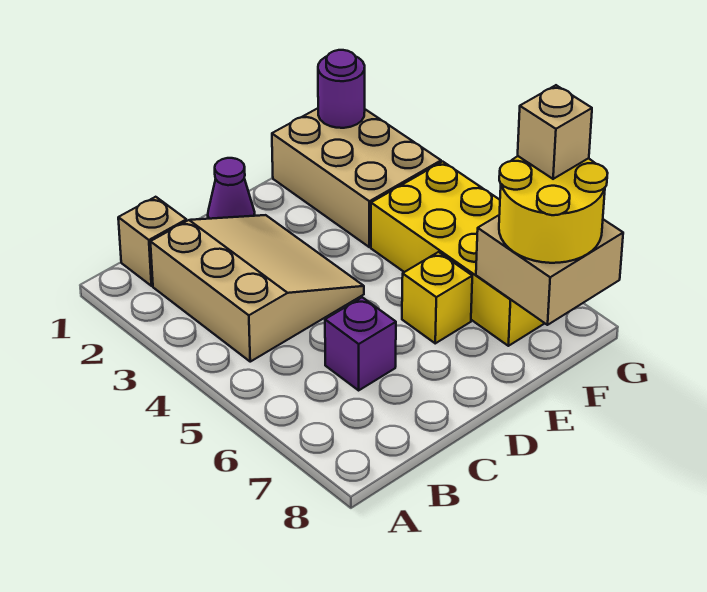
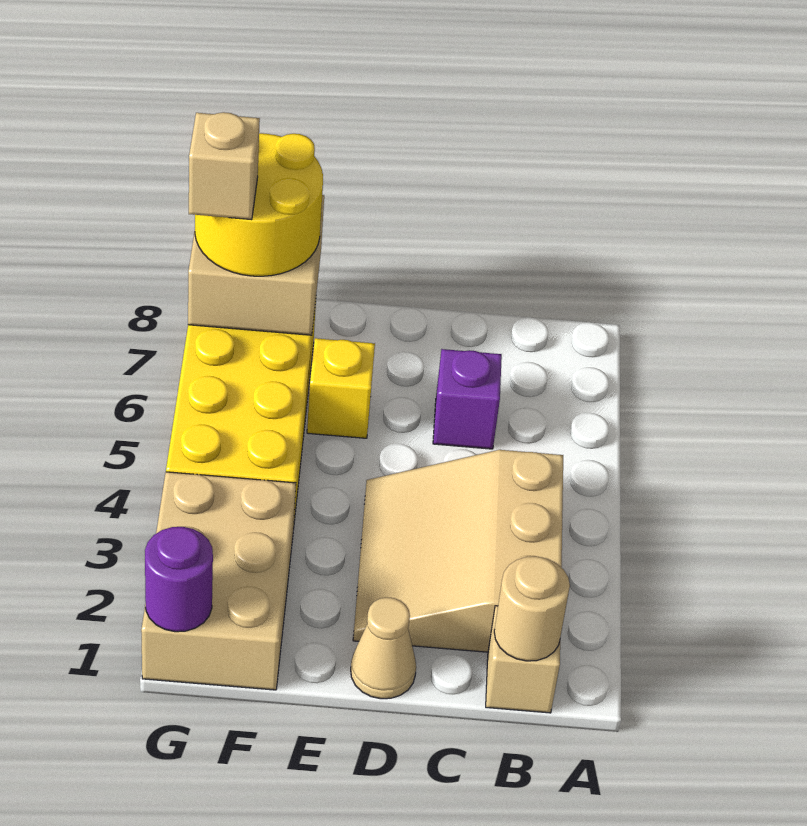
none -> tan round brick B1 level 2
purple cone D1 level 1 -> tan cone D1 level 1

